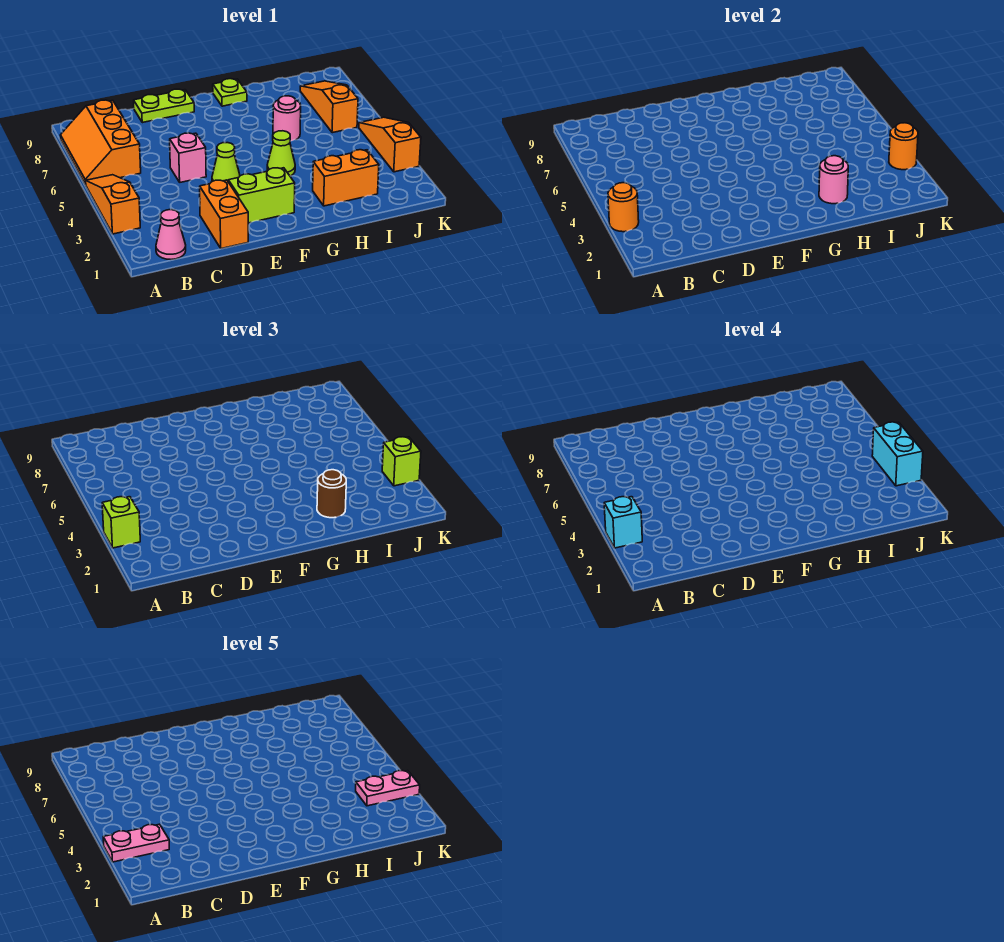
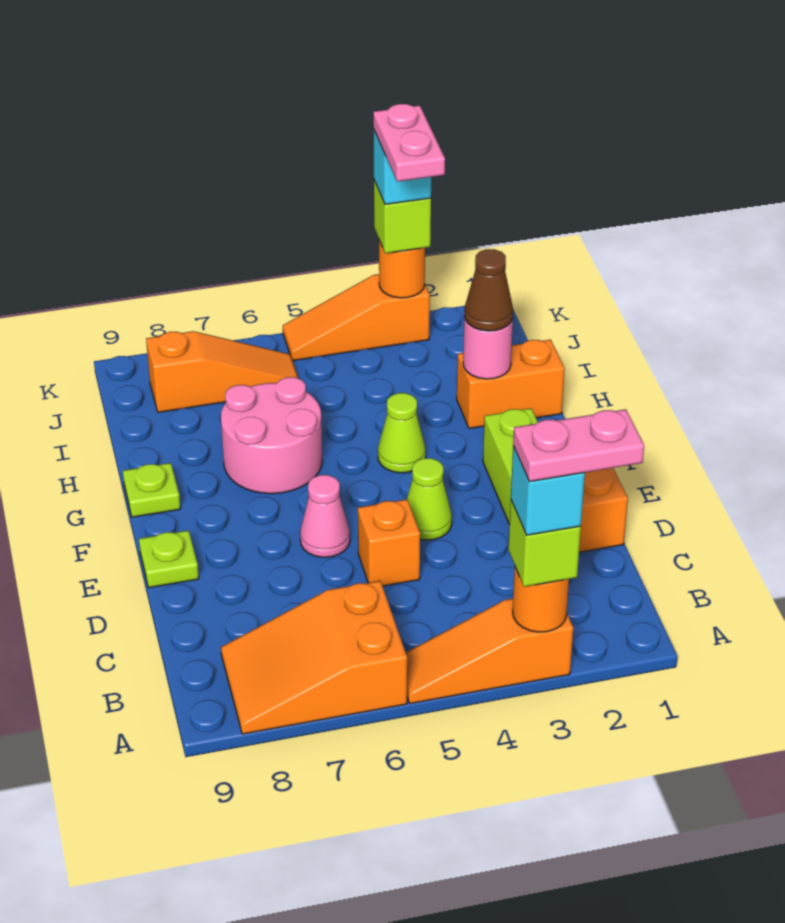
pink plate A3:B3 level 5 -> pink plate A2:A3 level 5
orange slope A6:B8 level 1 top B -> orange slope A6:B8 level 1 top 6
pink cone B1 level 1 -> pink cone E6 level 1
pink brick D5 level 1 -> orange brick D5 level 1
lime plate D9:E9 level 1 -> lime plate E9 level 1
orange brick H2:I2 level 1 -> orange brick H1:H2 level 1
brown round brick H2 level 3 -> brown cone H2 level 3
pink round brick H6 level 1 -> pink round brick G6:H7 level 1
orange slope J6:J8 level 1 top 6 -> orange slope J6:J8 level 1 top 8
cyan brick K3:K4 level 4 -> cyan brick K3 level 4

